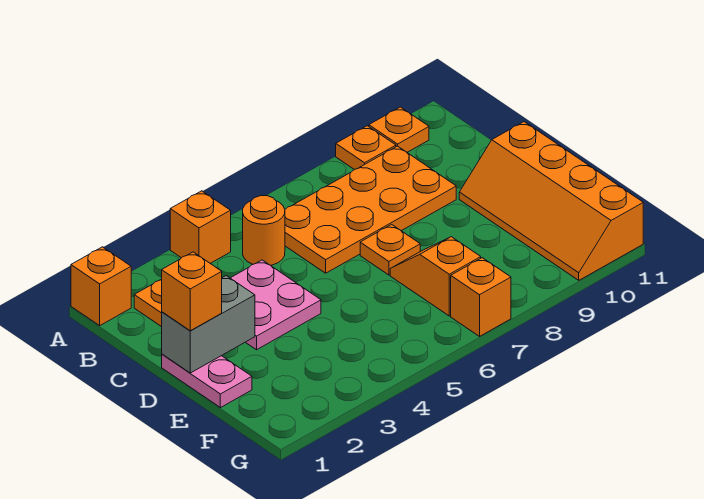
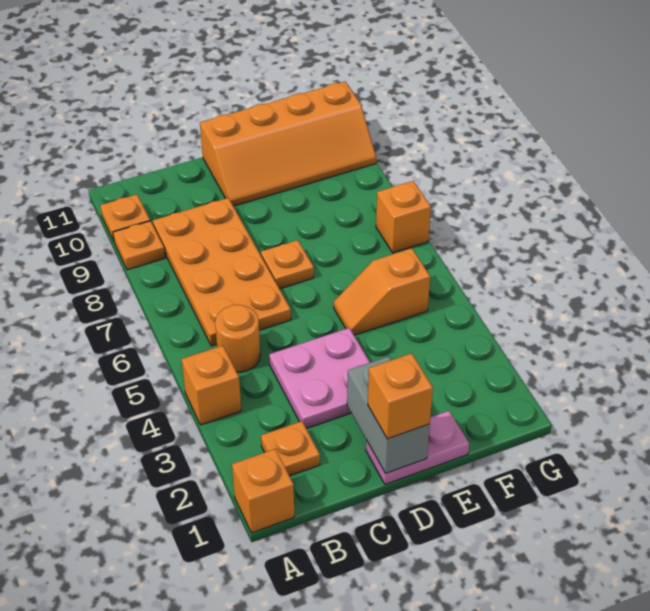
orange slope E7:F7 level 1 top F -> orange slope E5:F5 level 1 top F

